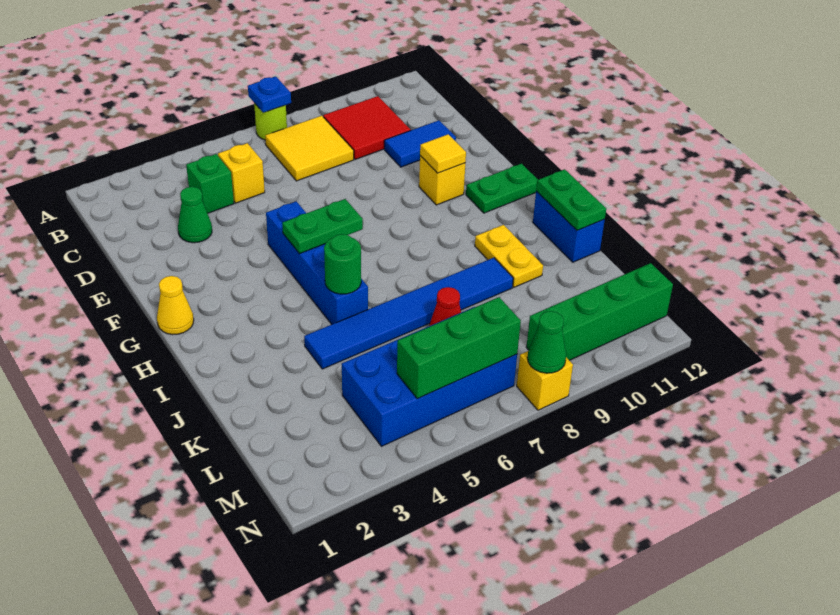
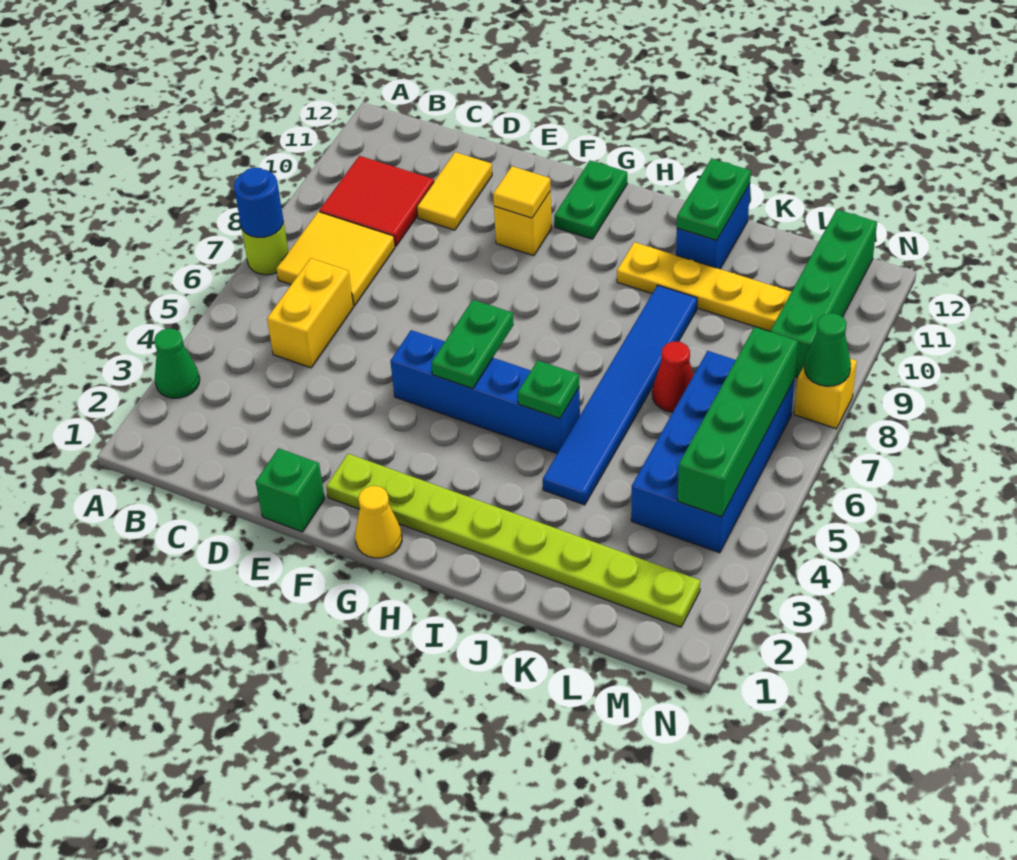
blue plate A7 level 2 -> blue round brick A7 level 2
green brick C4 level 1 -> green brick E1 level 1
yellow brick C5 level 1 -> yellow brick C5:C6 level 1
green cone D3 level 1 -> green cone A3 level 1
blue tile D10:D11 level 1 -> yellow tile D10:D11 level 1
none -> lime plate F2:M2 level 1
green round brick I5 level 2 -> green plate I5 level 2
yellow plate I10:J10 level 1 -> yellow plate I10:L10 level 1
blue brick I12:J12 level 1 -> blue brick J11:J12 level 1
green plate I12:J12 level 2 -> green plate J11:J12 level 2
green brick M5:M7 level 2 -> green brick M4:M7 level 2

